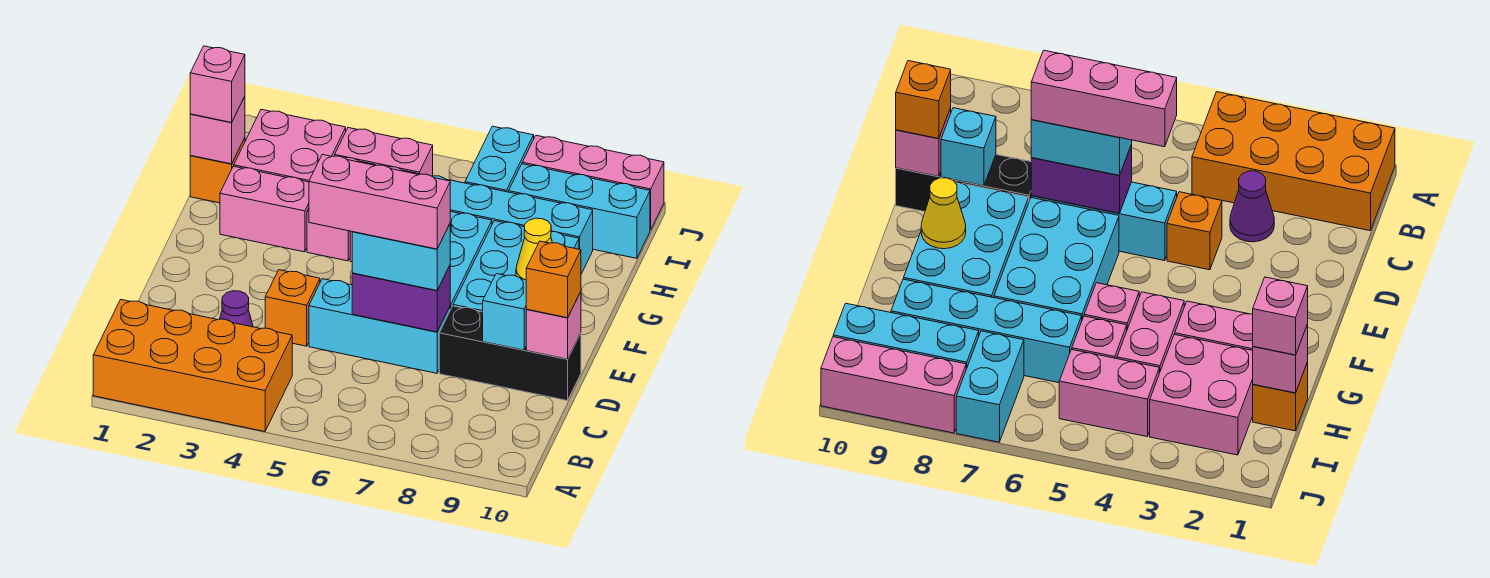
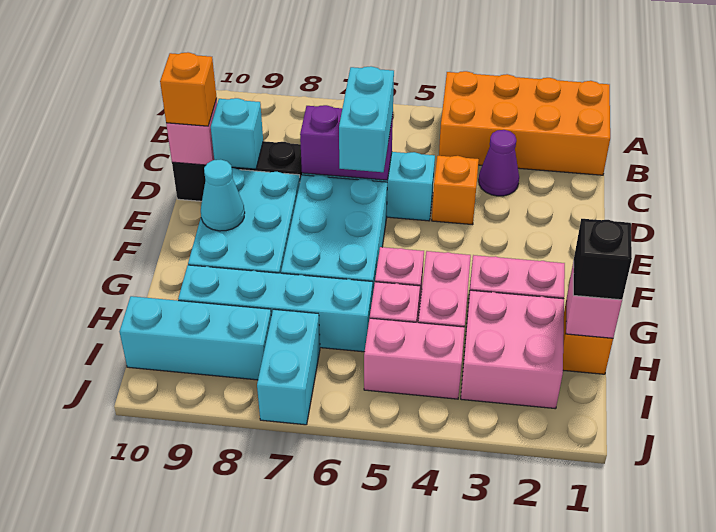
pink brick D5:D7 level 4 -> none
cyan brick D6:D7 level 3 -> cyan brick D6:E6 level 3
yellow cone F9 level 2 -> cyan cone F9 level 2
pink brick H1 level 3 -> black brick H1 level 3
pink brick J8:J10 level 1 -> none

